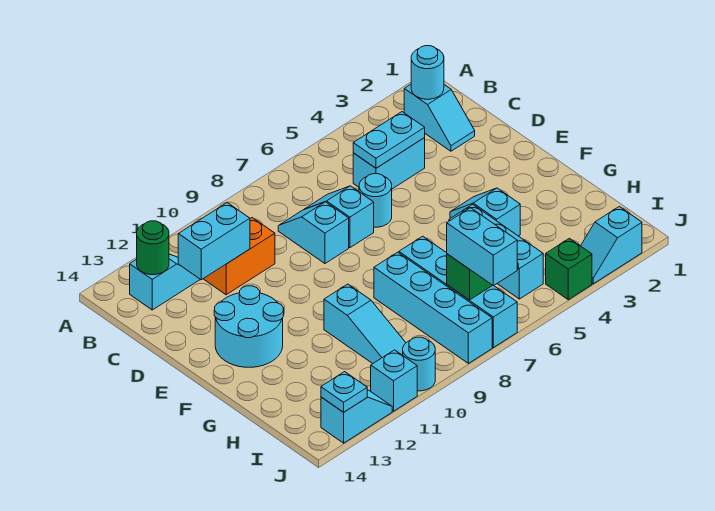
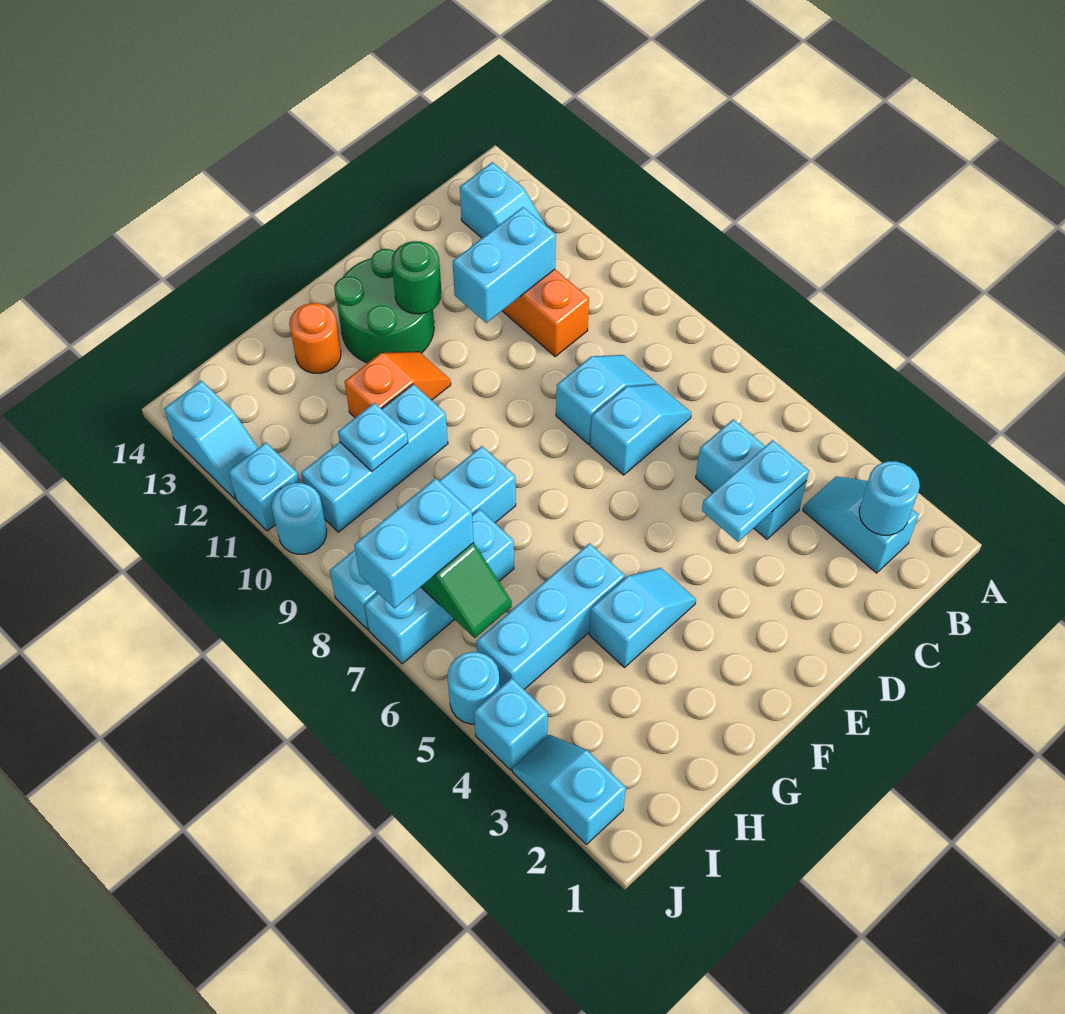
cyan slope B2:C2 level 1 top B -> cyan slope B2:B3 level 1 top 2
green round brick B13 level 2 -> green round brick E12 level 2
cyan plate C4:C5 level 2 -> cyan plate C4:D4 level 2
cyan brick C11:C12 level 2 -> cyan brick C11:D11 level 2
cyan round brick D6 level 1 -> cyan round brick J5 level 1
cyan round brick E12:F13 level 1 -> green round brick E12:F13 level 1
none -> orange slope F11:G11 level 1 top G
cyan brick G7:J7 level 1 -> cyan brick H7:J7 level 1
cyan slope G10:I10 level 1 top G -> cyan brick G10:I10 level 1
none -> orange round brick G13 level 1
green brick J4 level 1 -> cyan brick J4 level 1
cyan plate J13 level 2 -> cyan plate H10 level 2

